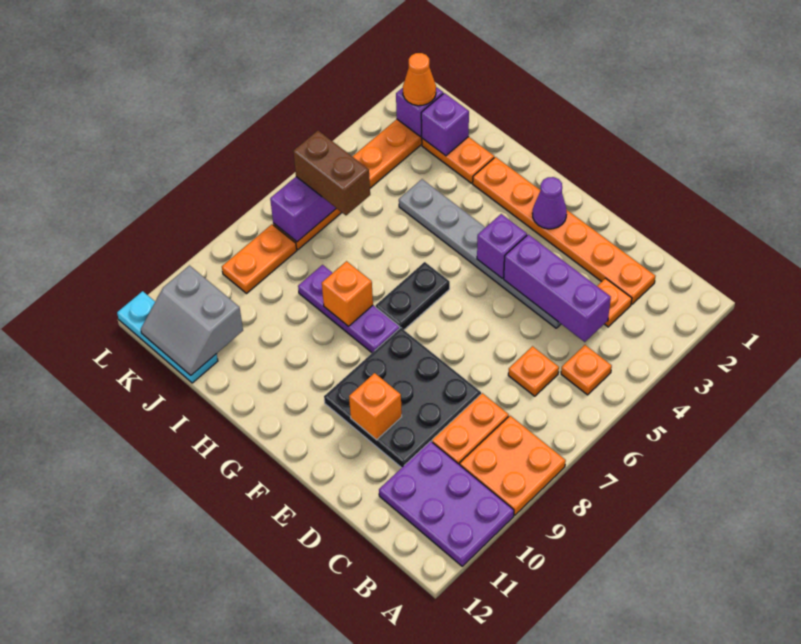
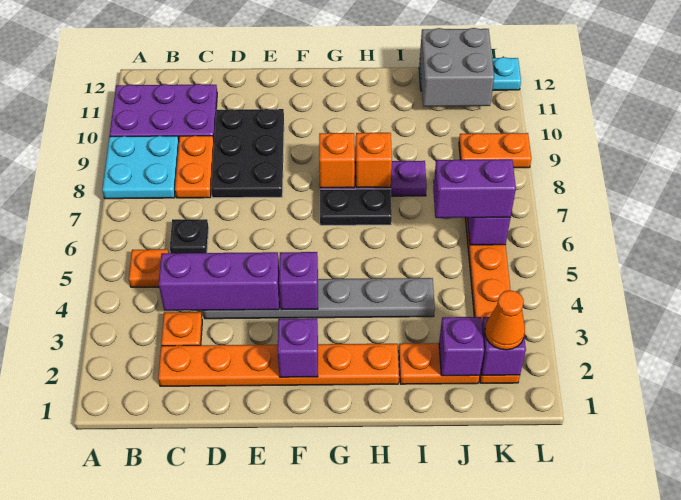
orange plate A8:B9 level 1 -> cyan plate A8:B9 level 1
orange plate C6 level 1 -> black plate C6 level 1
black plate D8:F10 level 1 -> black plate D8:E10 level 1
orange brick E10 level 2 -> orange brick G8 level 2
purple cone F2 level 2 -> purple brick F2 level 2
black plate G6:G7 level 1 -> black plate G7:H7 level 1
brown brick J6:K6 level 3 -> purple brick J6:K6 level 3
grey slope J11:K12 level 2 top 11 -> grey brick J11:K12 level 2
orange plate K8:K9 level 1 -> orange plate K9:L9 level 1

